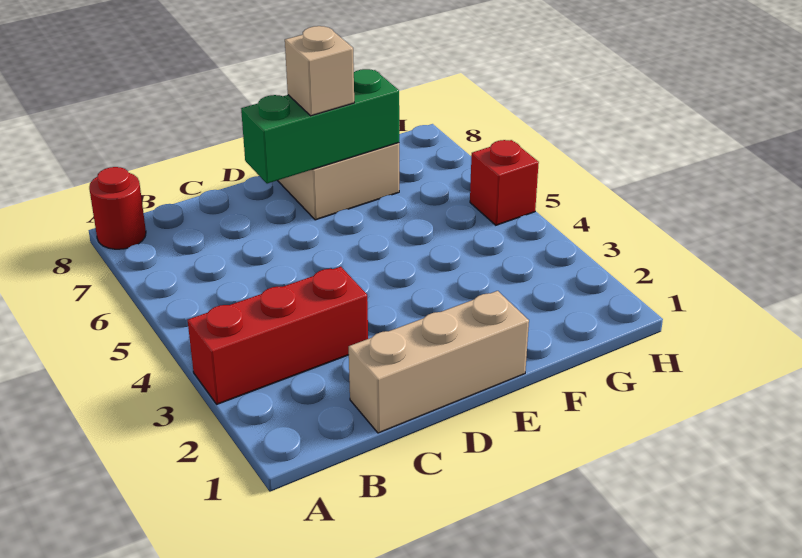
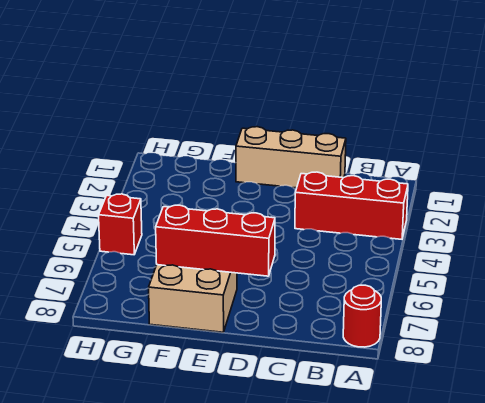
green brick D7:F7 level 2 -> red brick D7:F7 level 2
tan brick E7 level 3 -> none

